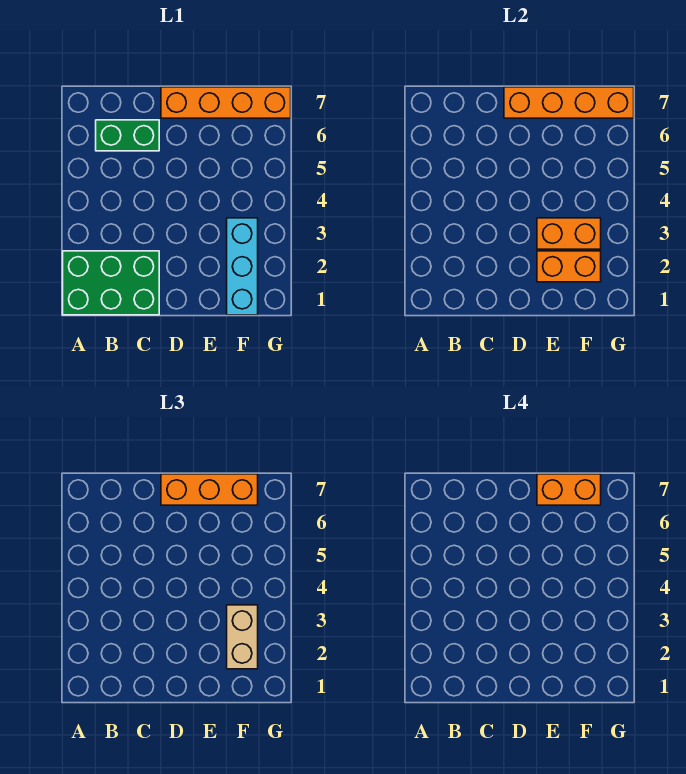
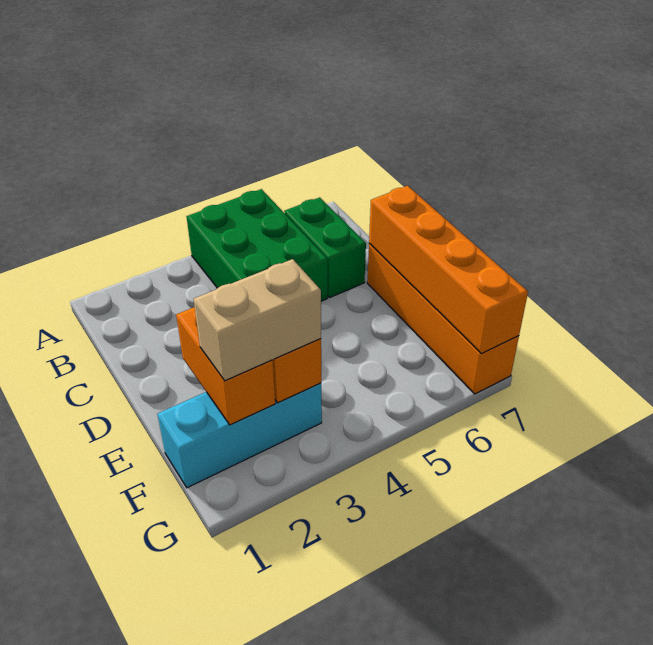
green brick A1:C2 level 1 -> green brick A4:C5 level 1
orange brick D7:F7 level 3 -> none
orange brick E7:F7 level 4 -> none

